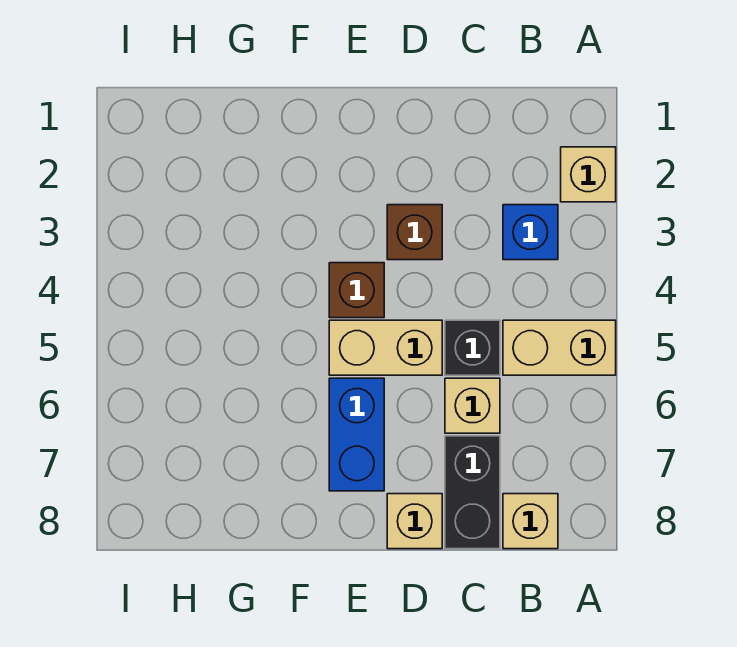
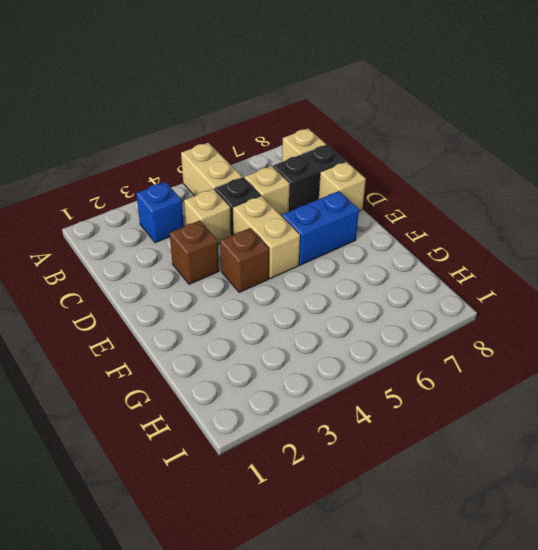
tan brick A2 level 1 -> tan brick C4 level 1

